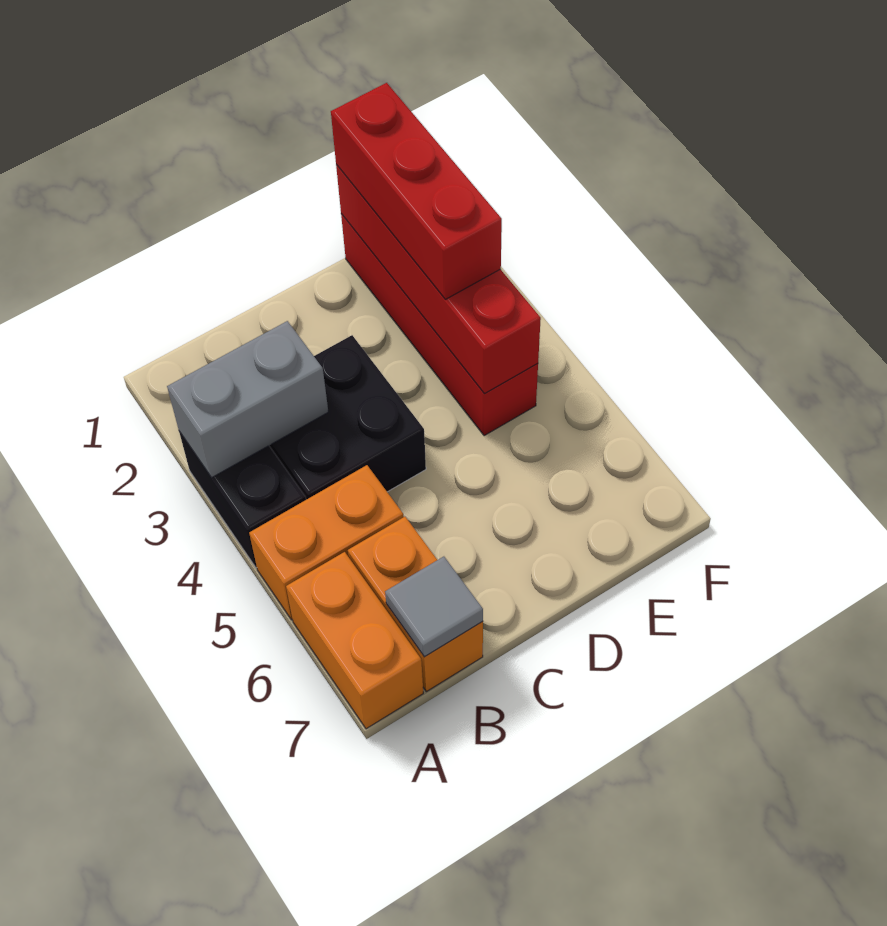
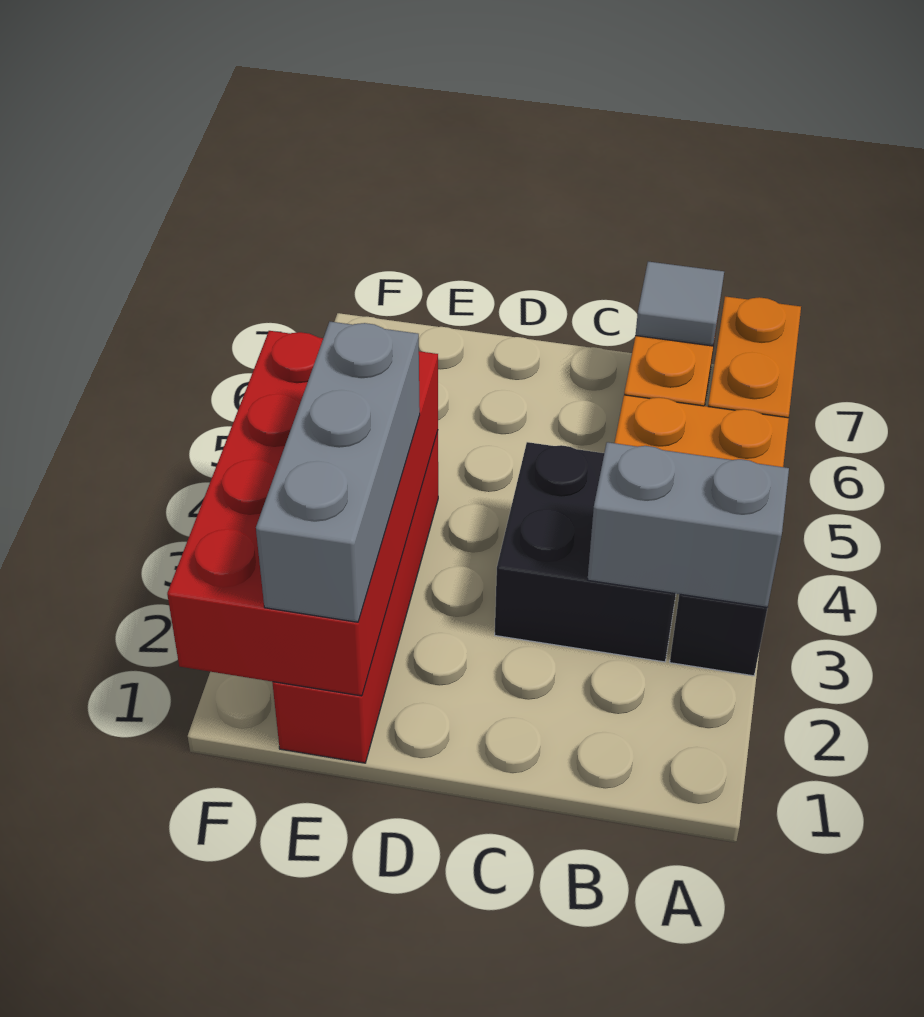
red brick E1:E4 level 2 -> red brick E1:F4 level 2
red brick E1:E3 level 3 -> grey brick E1:E3 level 3

